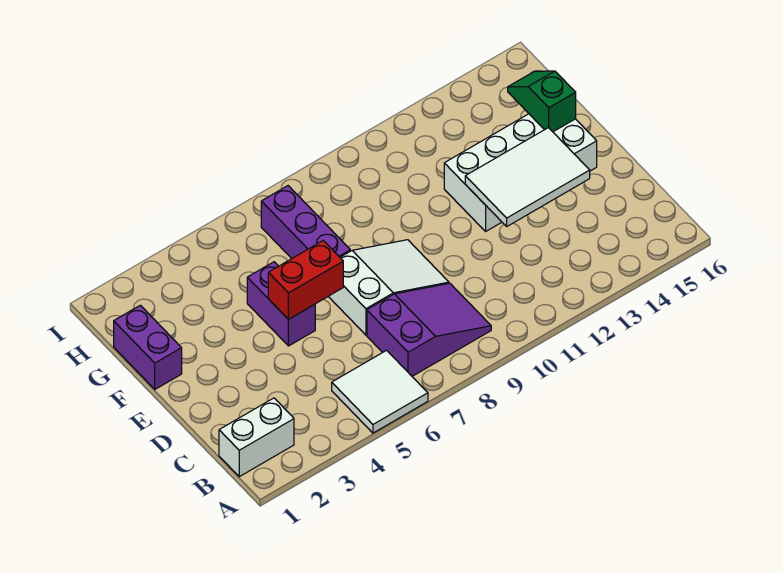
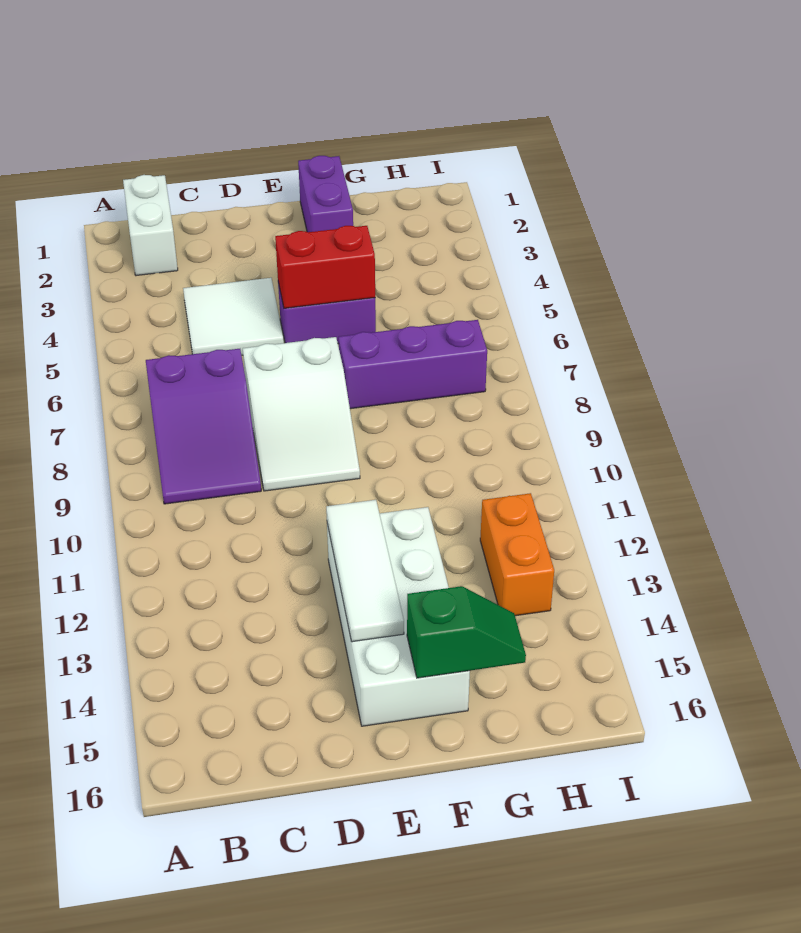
white tile A5:B6 level 1 -> white tile C4:D5 level 1
white tile D12:E14 level 2 -> white tile E12:E14 level 2
red brick E5:E6 level 2 -> red brick E5:F5 level 2
purple brick F1:G1 level 1 -> purple brick F1:F2 level 1
none -> orange brick H12:H13 level 1

